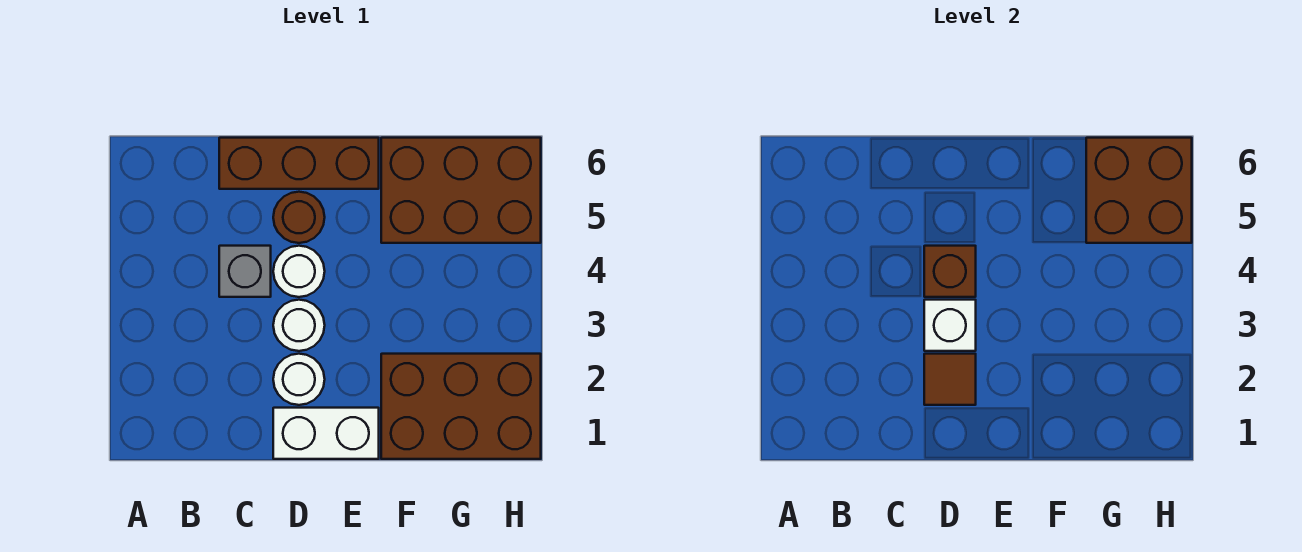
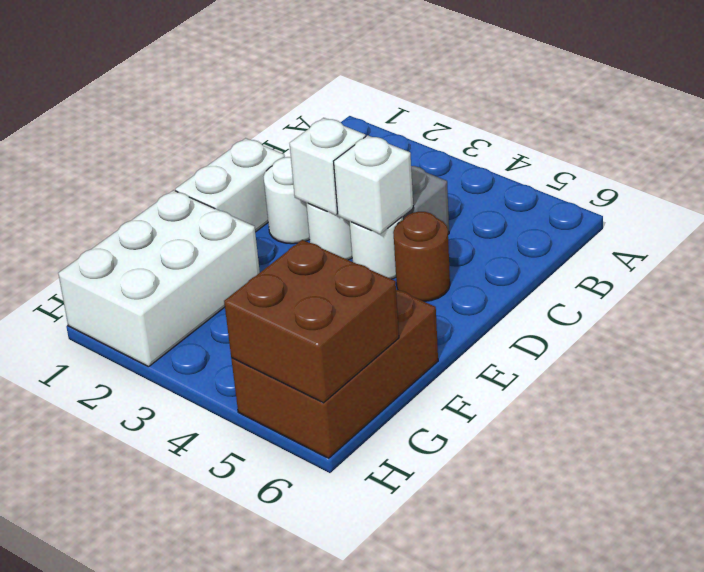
brown brick C6:E6 level 1 -> none
brown tile D2 level 2 -> none
brown brick D4 level 2 -> white brick D4 level 2
brown brick F1:H2 level 1 -> white brick F1:H2 level 1

